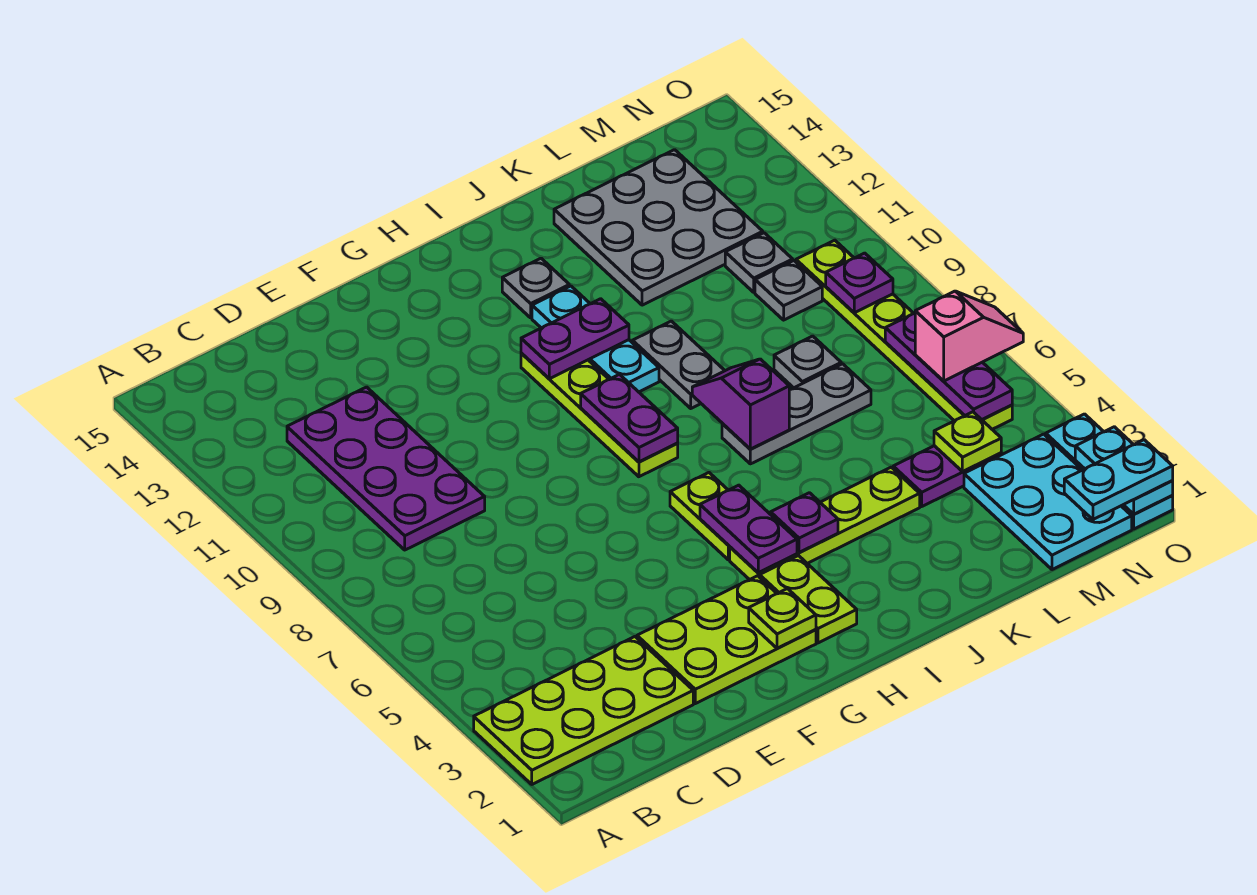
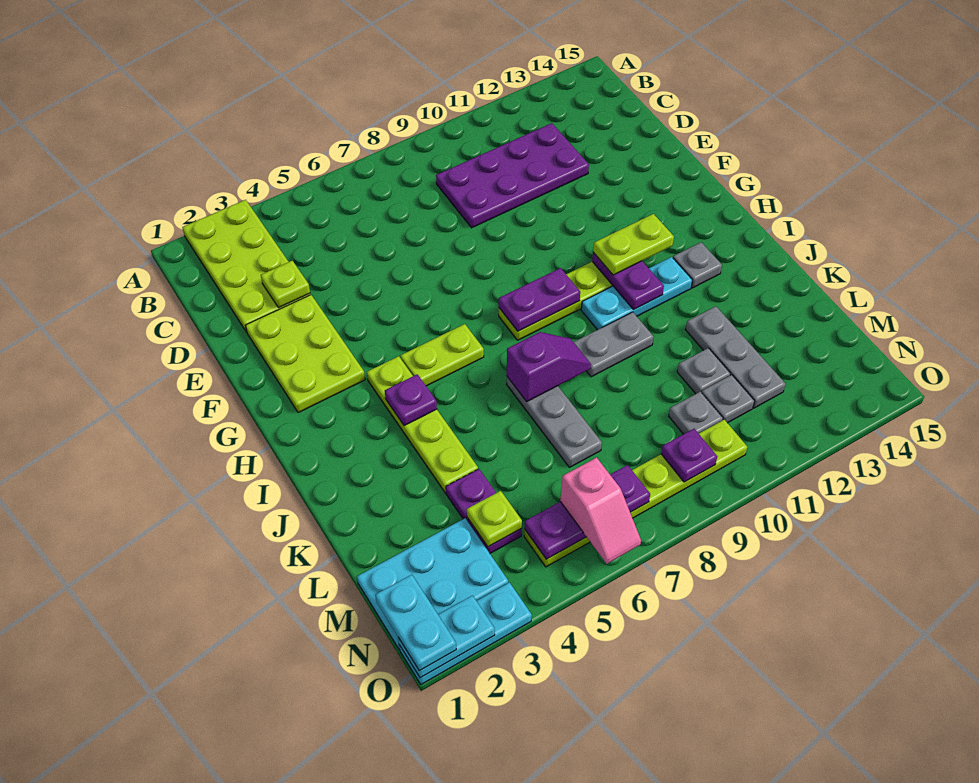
lime plate G2 level 2 -> lime plate D3 level 2
lime plate H2:H3 level 1 -> lime plate H11:H12 level 3
purple plate H4:H5 level 2 -> none
grey plate K12:M14 level 1 -> grey plate K12:M12 level 1
grey plate L8 level 1 -> grey plate L11 level 1

